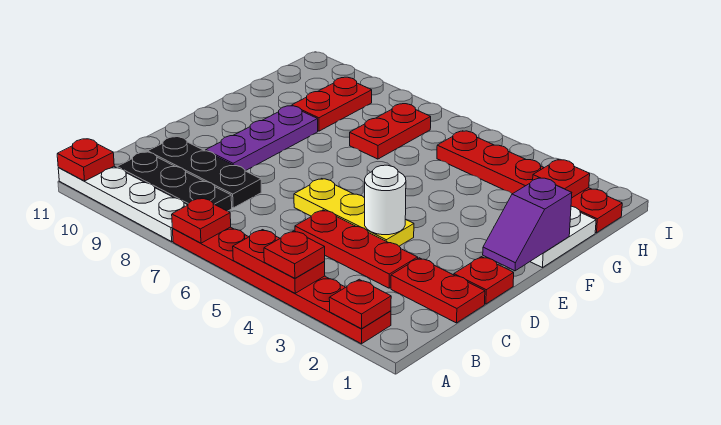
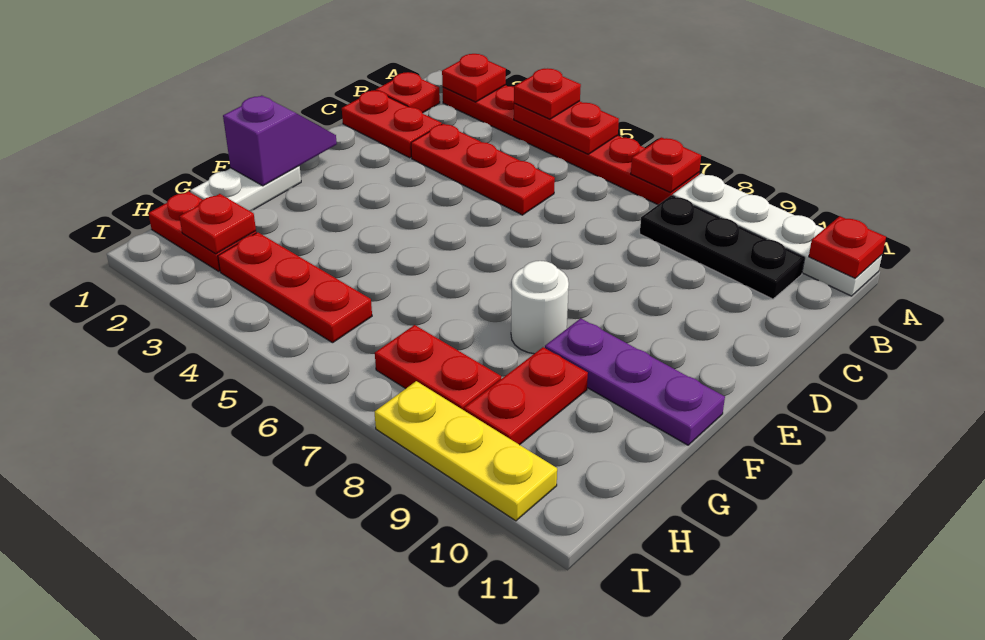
black plate C8:C10 level 1 -> none
red plate D1 level 1 -> red plate B1 level 1
yellow plate D4:D6 level 1 -> yellow plate I8:I10 level 1
white round brick D4 level 2 -> white round brick F8 level 1
purple plate D9:F9 level 1 -> purple plate F9:F11 level 1
red plate G7:H7 level 1 -> red plate H7:H8 level 1

